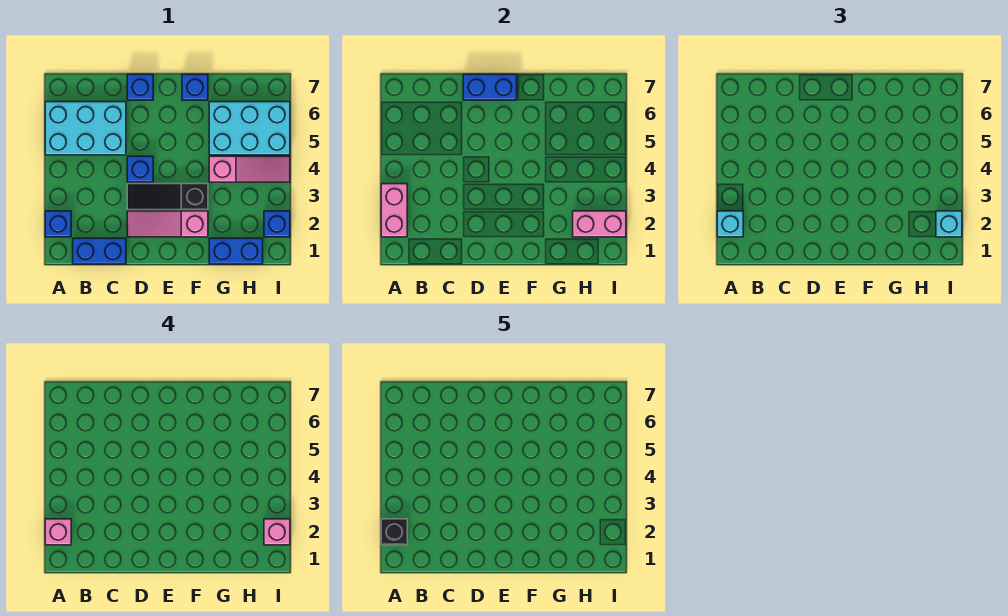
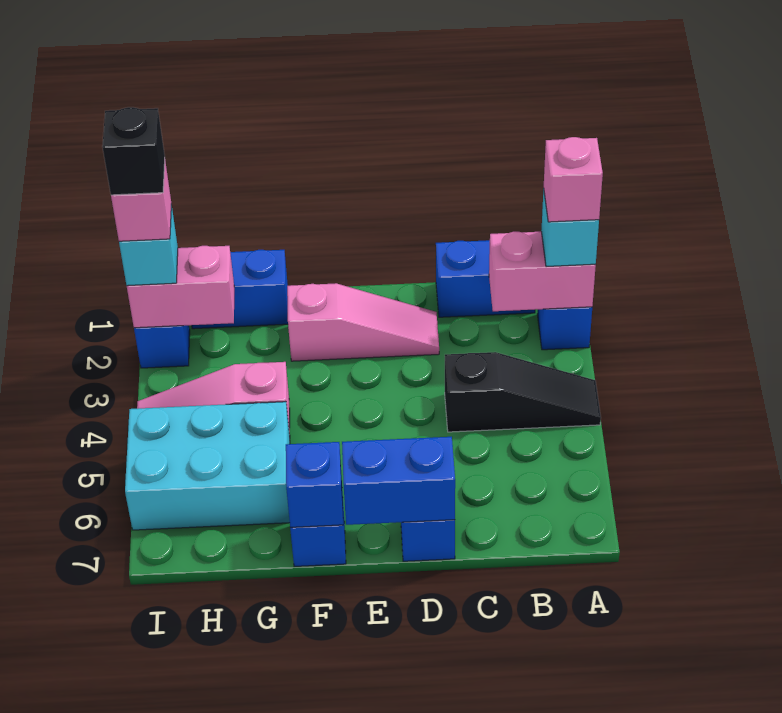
pink brick A2:A3 level 2 -> pink brick A2:B2 level 2
black brick A2 level 5 -> black brick I2 level 5
cyan brick A5:C6 level 1 -> none
black slope D3:F3 level 1 top F -> black slope A4:C4 level 1 top C
blue brick D4 level 1 -> blue brick F7 level 2

